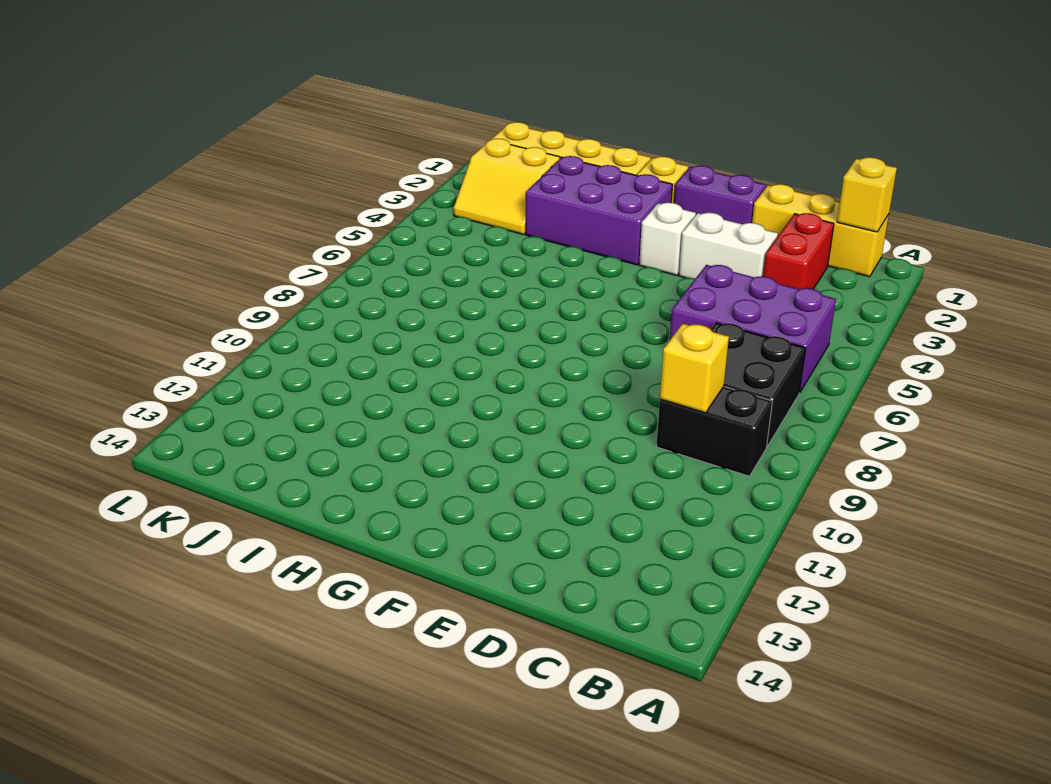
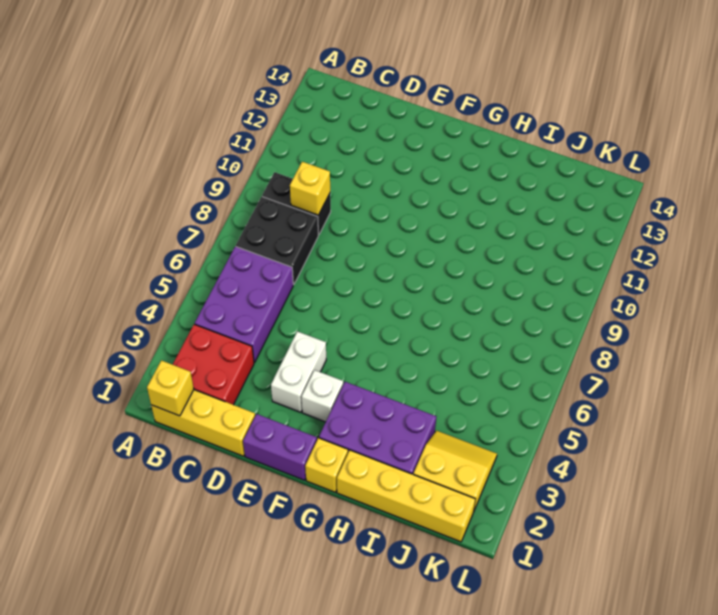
purple brick B5:D6 level 1 -> purple brick B4:C6 level 1
red brick C2:C3 level 1 -> red brick B2:C3 level 1
white brick D3:E3 level 1 -> white brick E3:E4 level 1

